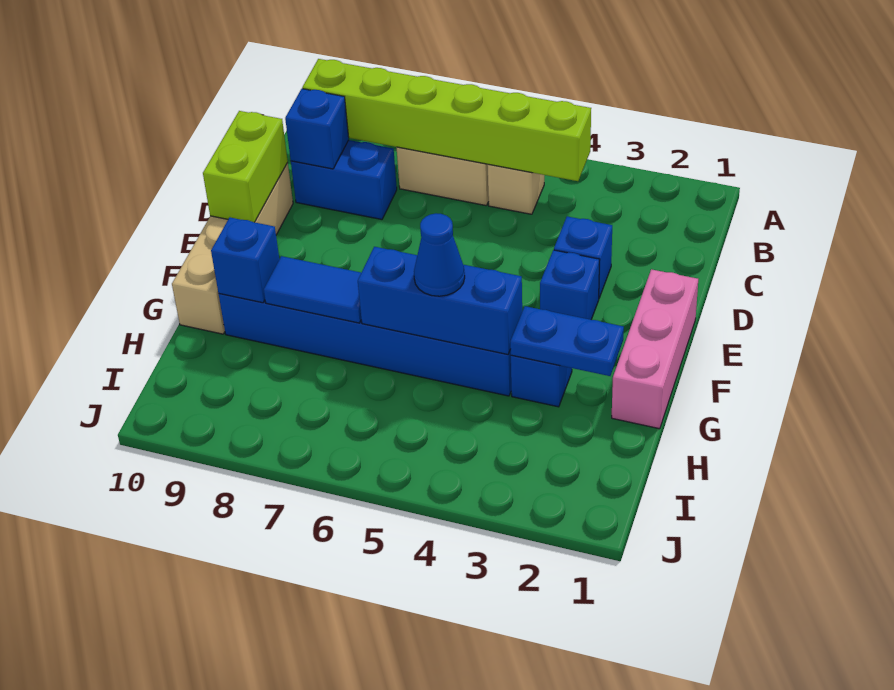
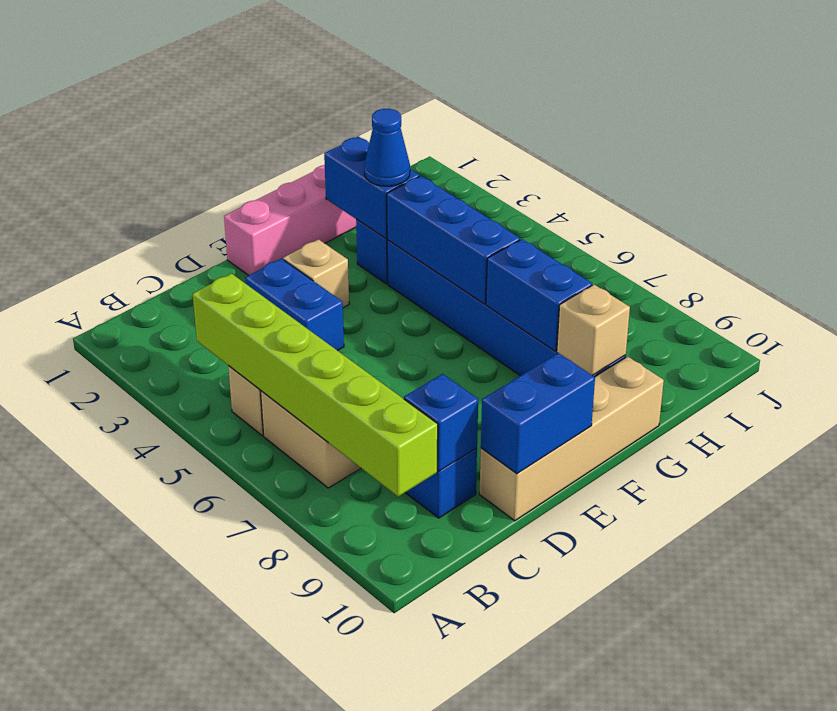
blue brick D3 level 1 -> blue brick D3:D4 level 1
lime brick D10:E10 level 2 -> blue brick D10:E10 level 2
blue brick E3 level 1 -> tan brick E3 level 1
blue plate G2:G3 level 2 -> blue brick G2:G3 level 2
blue cone G5 level 3 -> blue cone G3 level 3
blue tile G7:G8 level 2 -> blue brick G7:G8 level 2
blue brick G9 level 2 -> tan brick G9 level 2

